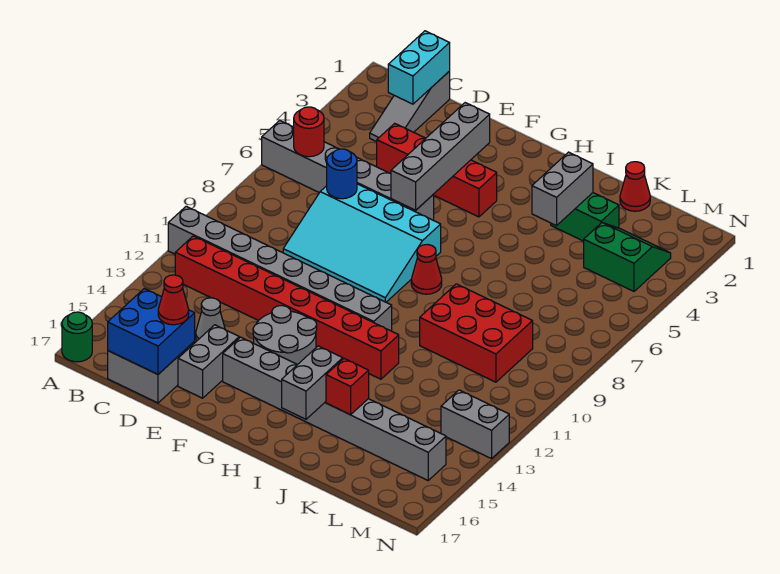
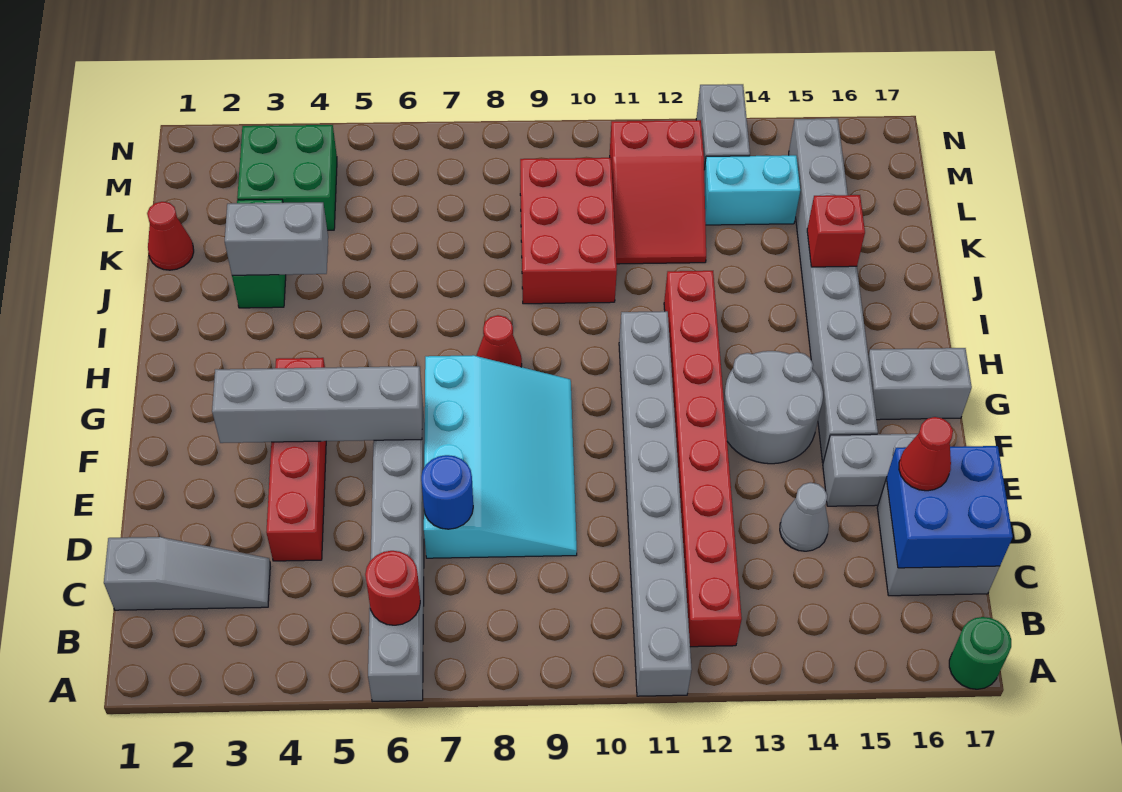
cyan brick C1:C2 level 2 -> cyan brick L13:L14 level 1
grey brick I15:I16 level 2 -> grey brick G16:G17 level 1
none -> red slope K11:M12 level 1 top M
green slope L3:M4 level 1 top 4 -> green brick L3:M4 level 1

